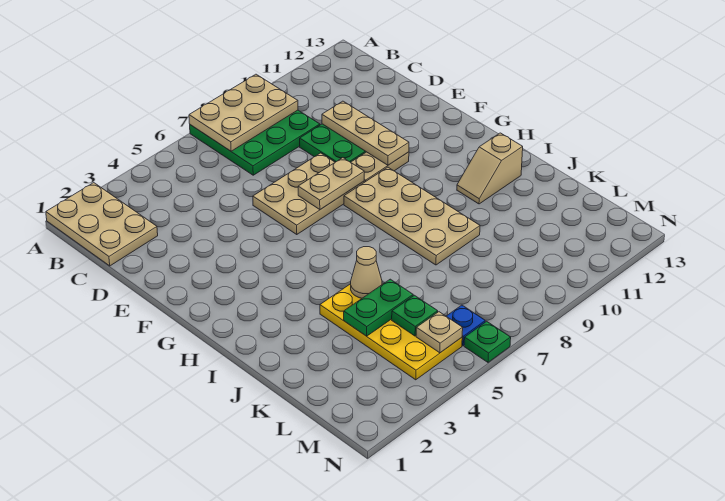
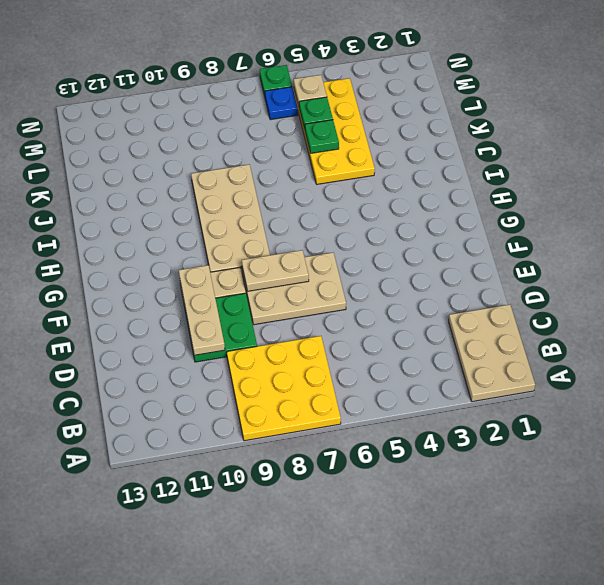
green plate A7:C9 level 1 -> yellow plate A7:C9 level 1
tan plate A7:B9 level 2 -> none
tan slope I11:I12 level 1 top 12 -> none
tan cone J5 level 2 -> none
green plate K4:K5 level 2 -> green plate K5 level 2

